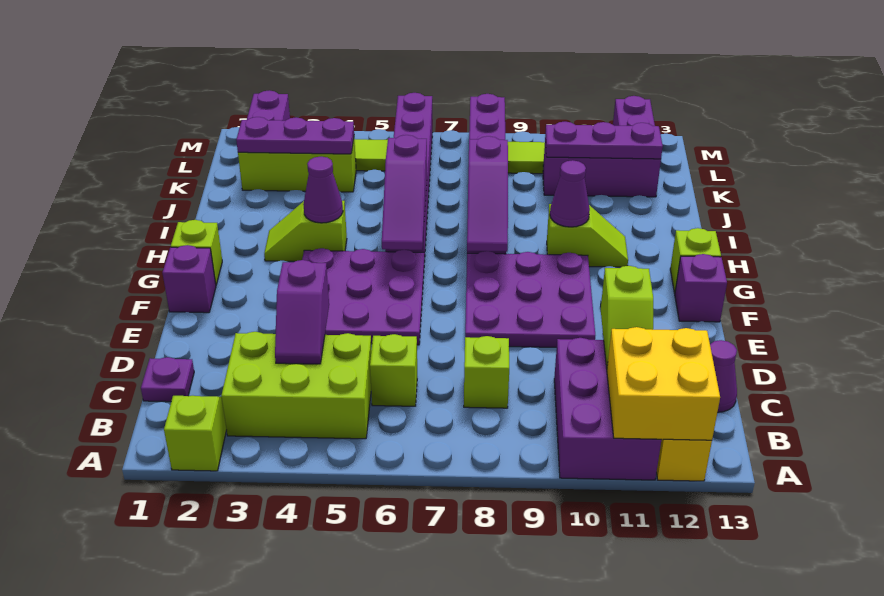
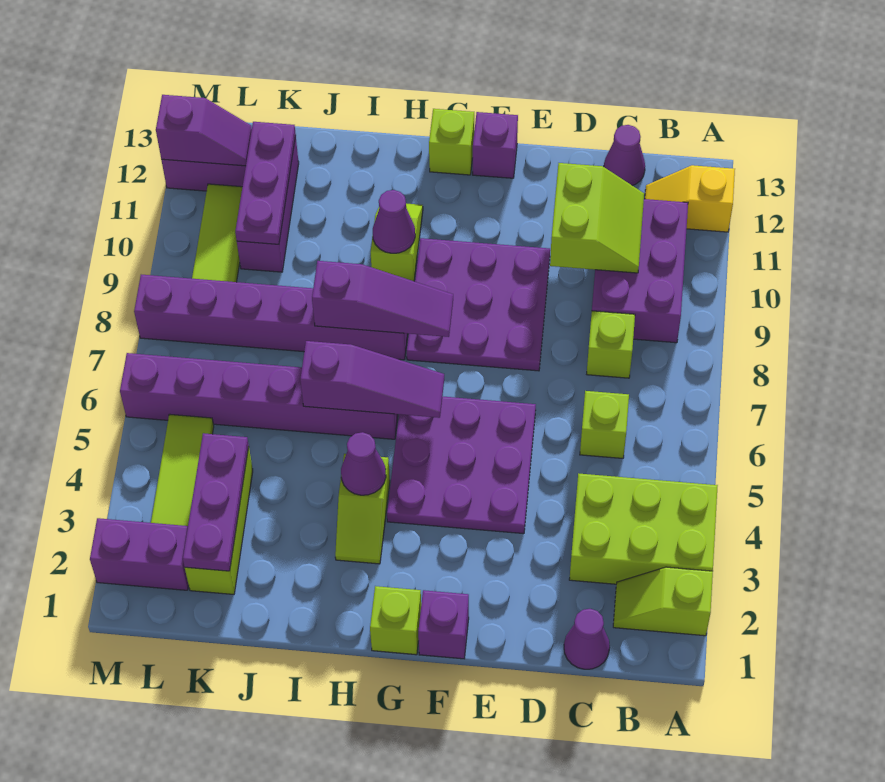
purple brick A10:C11 level 1 -> purple brick B9:C11 level 1
yellow brick A11:B12 level 2 -> none
lime brick B3:C5 level 1 -> lime brick A3:C4 level 1
purple plate C1 level 1 -> purple cone C1 level 1
purple slope C4:D4 level 2 top D -> purple slope L12:M12 level 2 top M
lime slope C11:D11 level 2 top D -> lime slope C10:D11 level 2 top D

